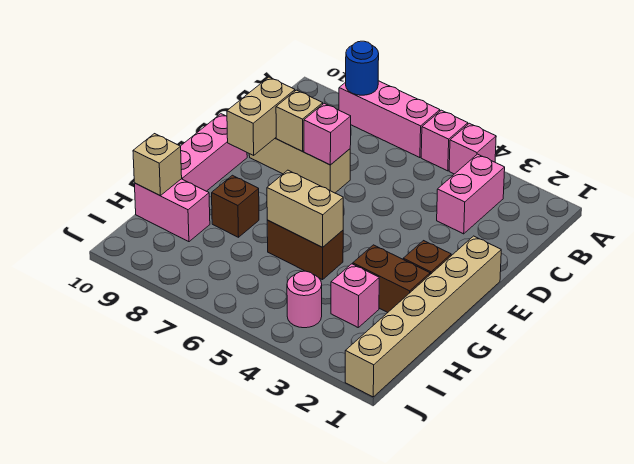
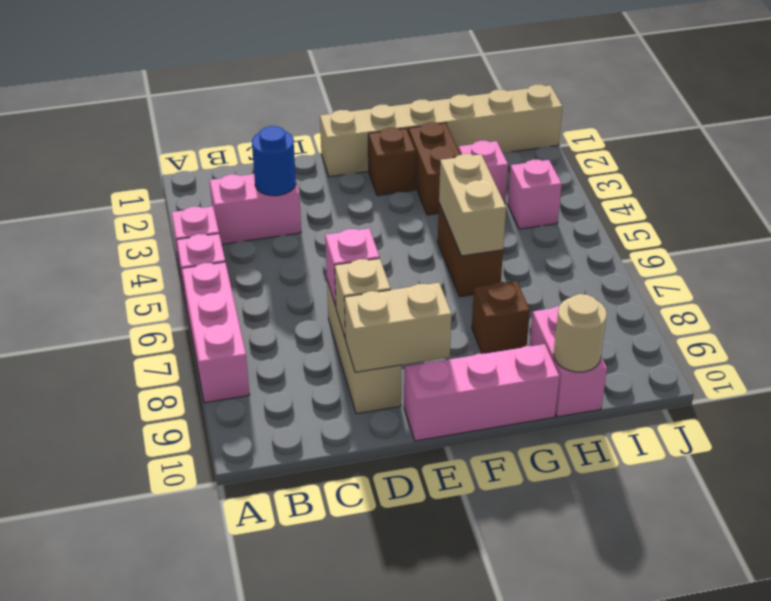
blue round brick A8 level 2 -> blue round brick C3 level 2
tan brick H10 level 2 -> tan round brick H10 level 2
pink round brick I4 level 1 -> pink brick I4 level 1

